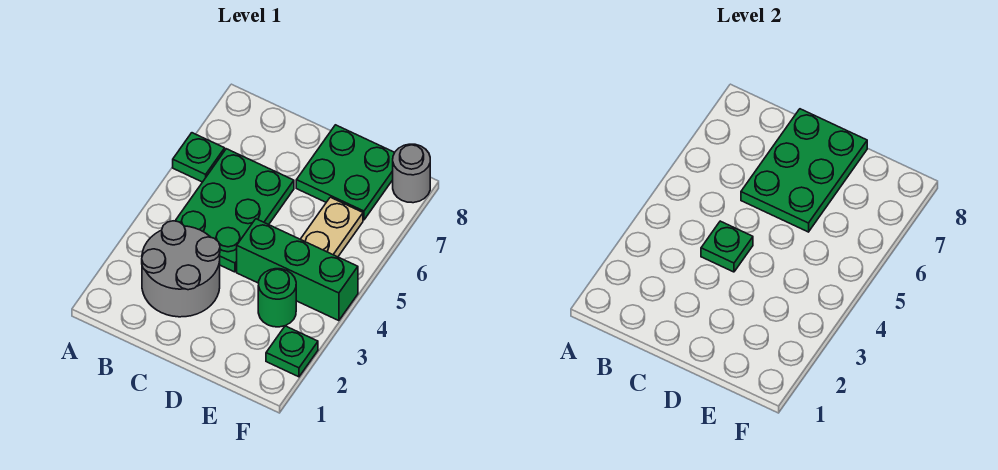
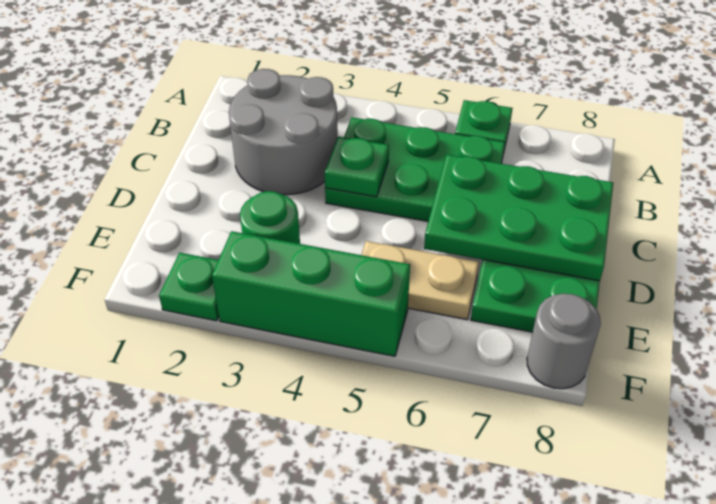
green brick D4:F4 level 1 -> green brick F3:F5 level 1

